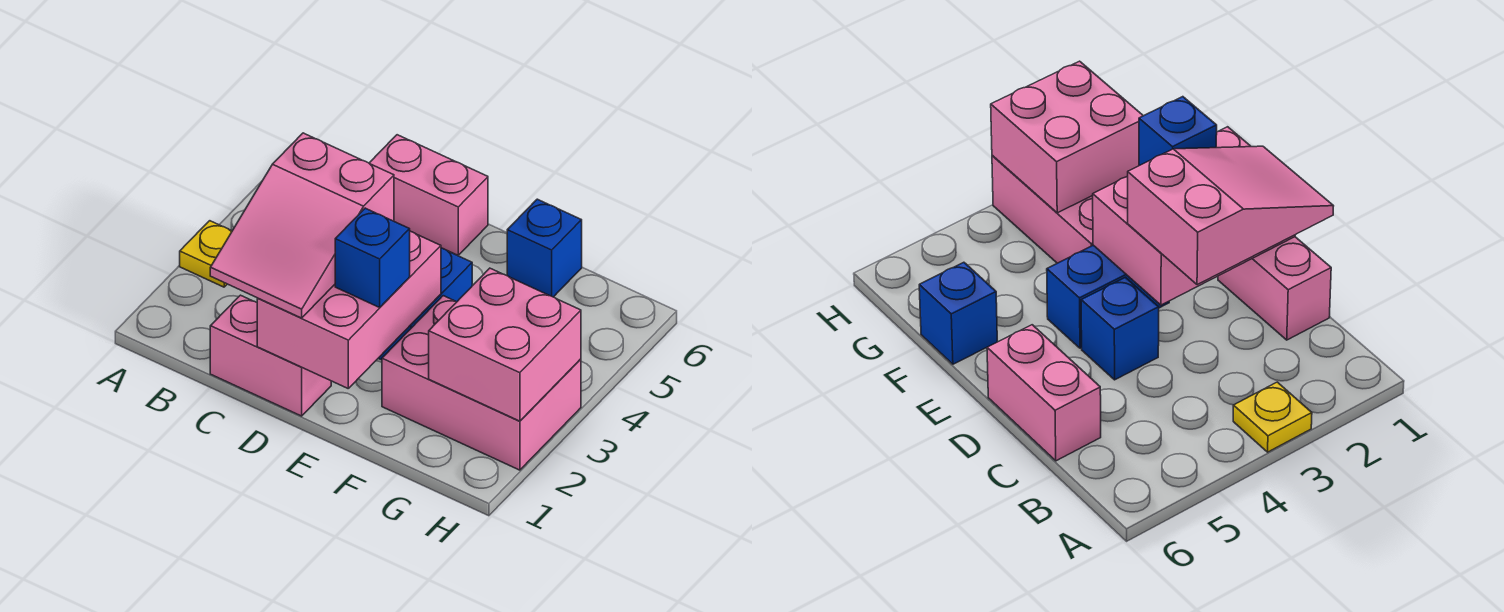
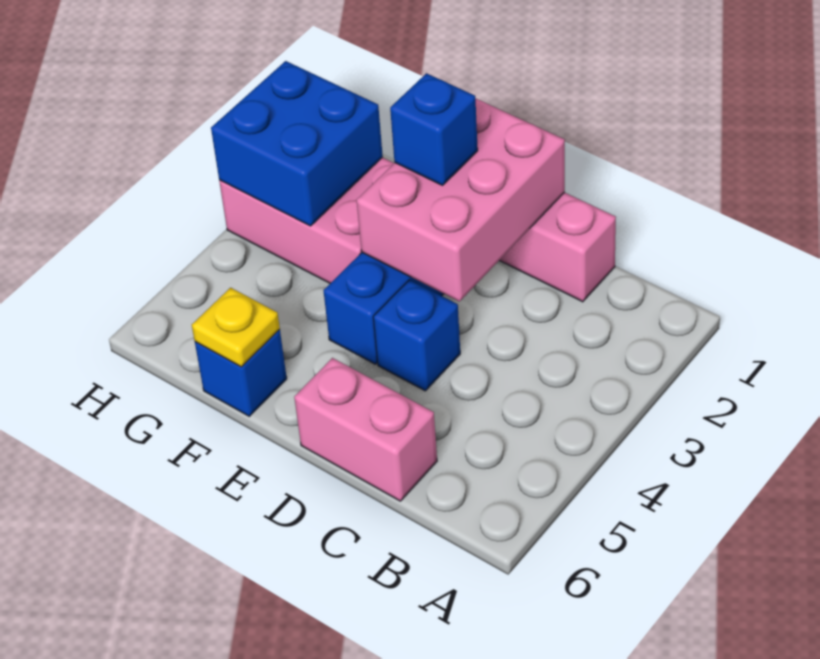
yellow plate A3 level 1 -> yellow plate F6 level 2
pink slope C1:D3 level 3 top 3 -> none
pink brick G2:H3 level 2 -> blue brick G2:H3 level 2

